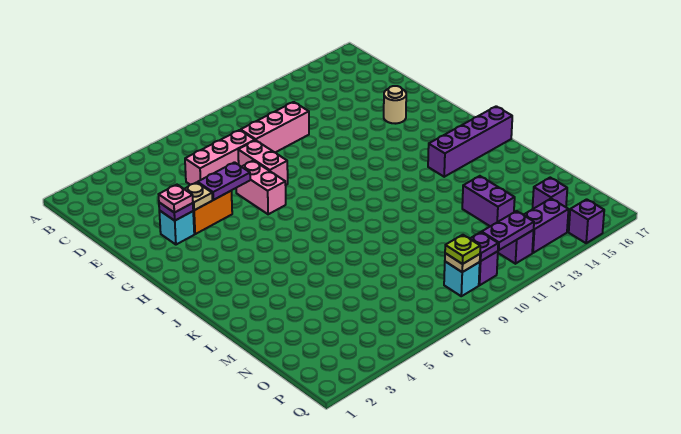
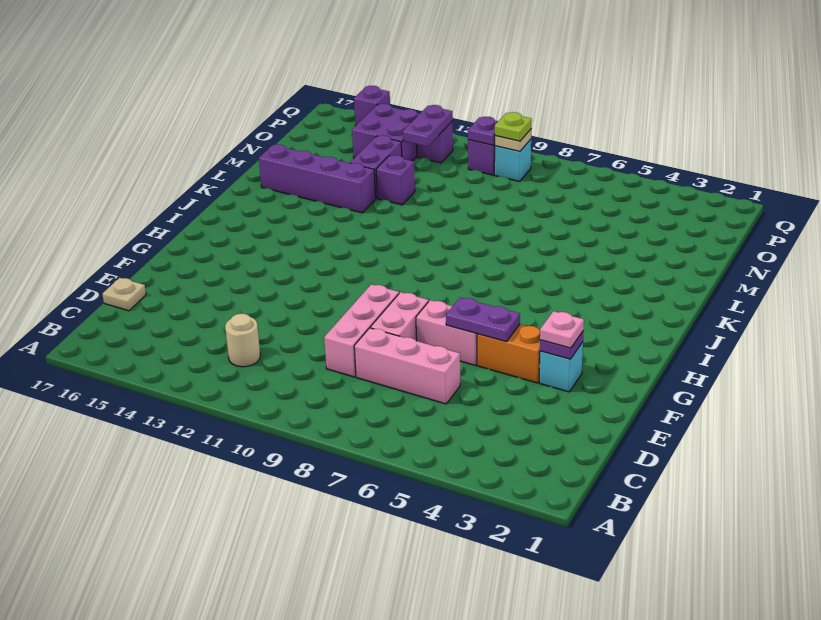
pink brick D9:D11 level 1 -> pink brick D9:F9 level 1
tan plate F4 level 2 -> tan plate D17 level 1
pink brick F7:G7 level 1 -> pink brick F6:F7 level 1
tan round brick F15 level 1 -> tan round brick C12 level 1
purple brick J14:J17 level 1 -> purple brick L13:L16 level 1
purple brick O15 level 1 -> purple brick M12 level 1
purple plate P11:P12 level 2 -> purple plate O12:P12 level 2
purple brick P13:P14 level 1 -> purple brick O13:P14 level 1

